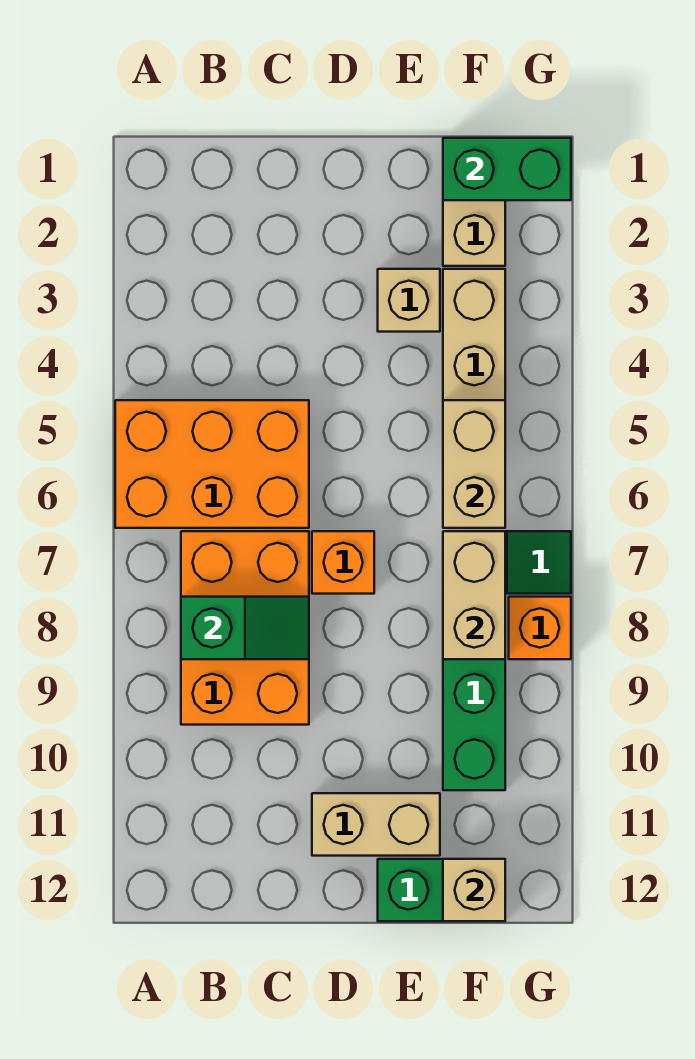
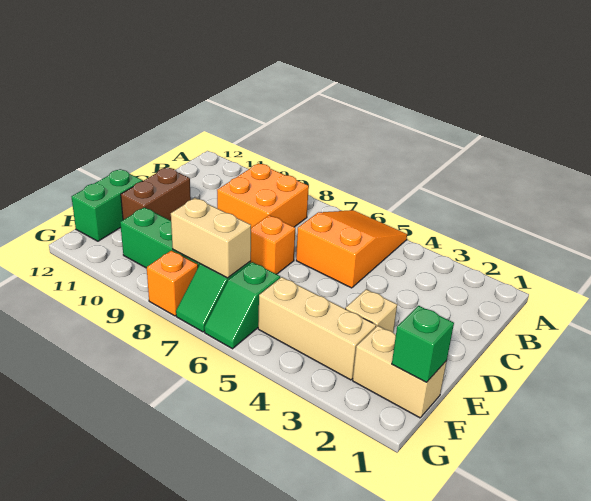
orange brick A5:C6 level 1 -> orange slope A5:C6 level 1 top C
orange brick B7:C9 level 1 -> orange brick B8:C9 level 1
green slope B8:C8 level 2 top B -> green slope F6:G6 level 1 top F
tan brick D11:E11 level 1 -> brown brick D11:E11 level 1
green brick F1:G1 level 2 -> green brick F1 level 2
tan brick F5:F6 level 2 -> none
tan brick F12 level 2 -> none

